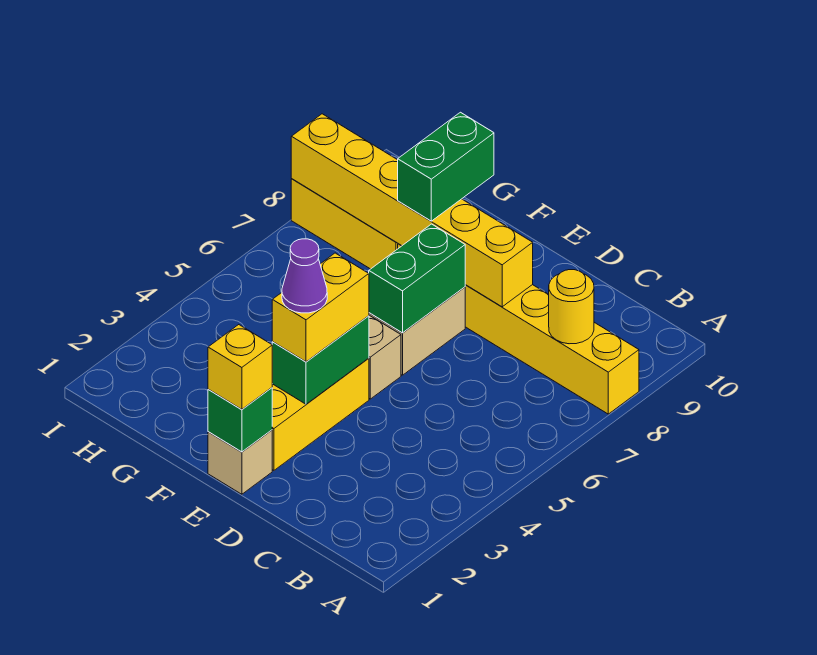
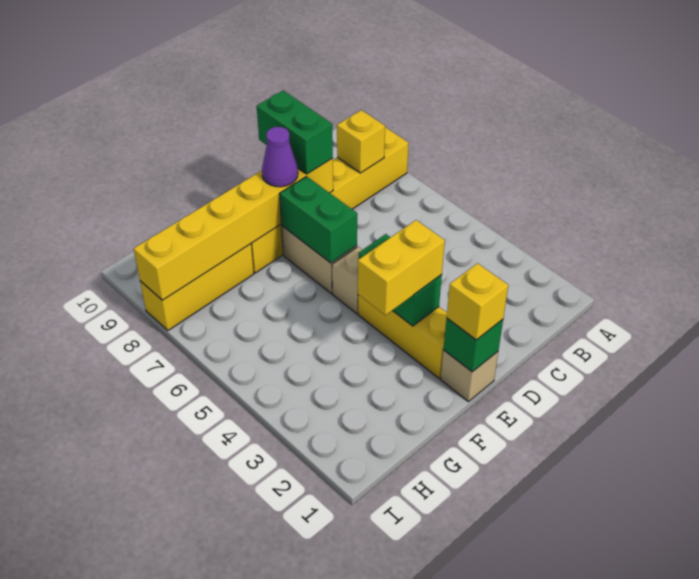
yellow round brick B8 level 2 -> yellow brick B8 level 2
yellow brick E3:E4 level 3 -> yellow brick E3:F3 level 3
purple cone E3 level 4 -> purple cone E8 level 3
green brick F8:F9 level 3 -> green brick D8:D9 level 3

